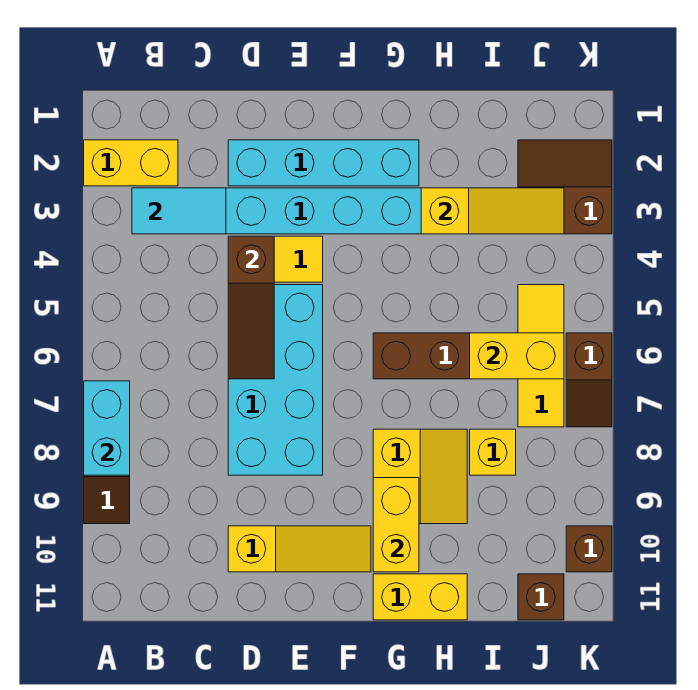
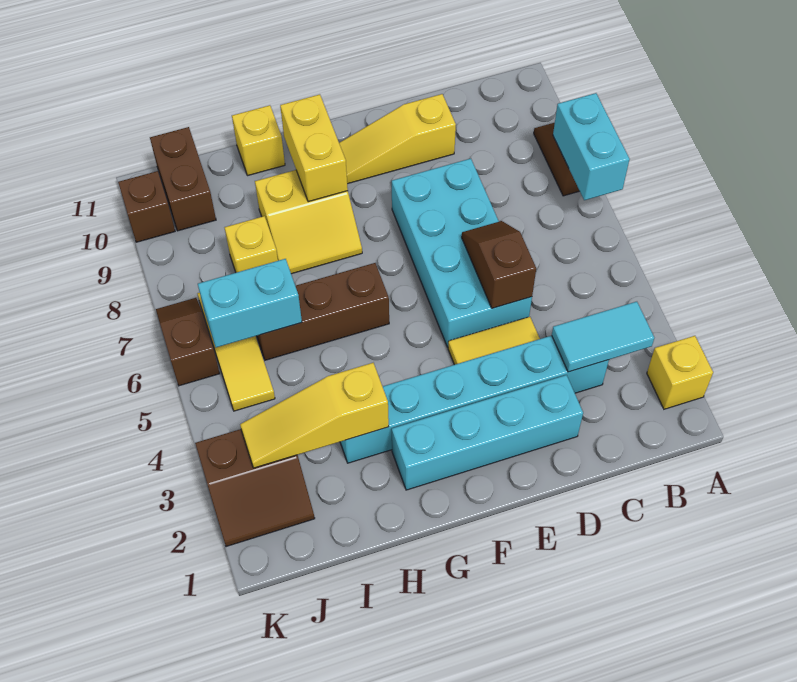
yellow brick A2:B2 level 1 -> yellow brick A2 level 1
brown slope D4:D6 level 2 top 4 -> brown slope D5:D6 level 2 top 5
yellow slope G8:H9 level 1 top G -> yellow slope G8:H9 level 1 top 9
yellow brick G11:H11 level 1 -> yellow brick H11 level 1
yellow brick I6:J6 level 2 -> cyan brick I6:J6 level 2
brown brick J11 level 1 -> brown brick J10:J11 level 1

